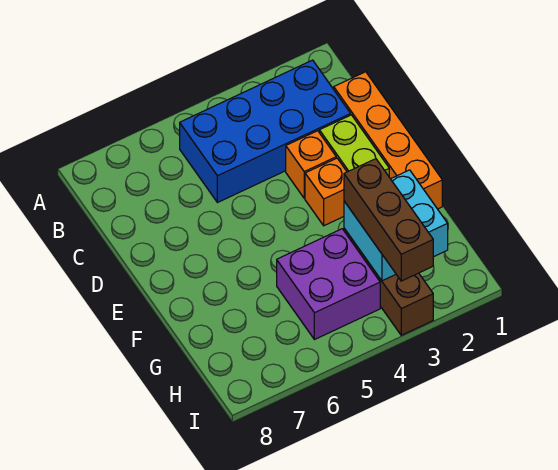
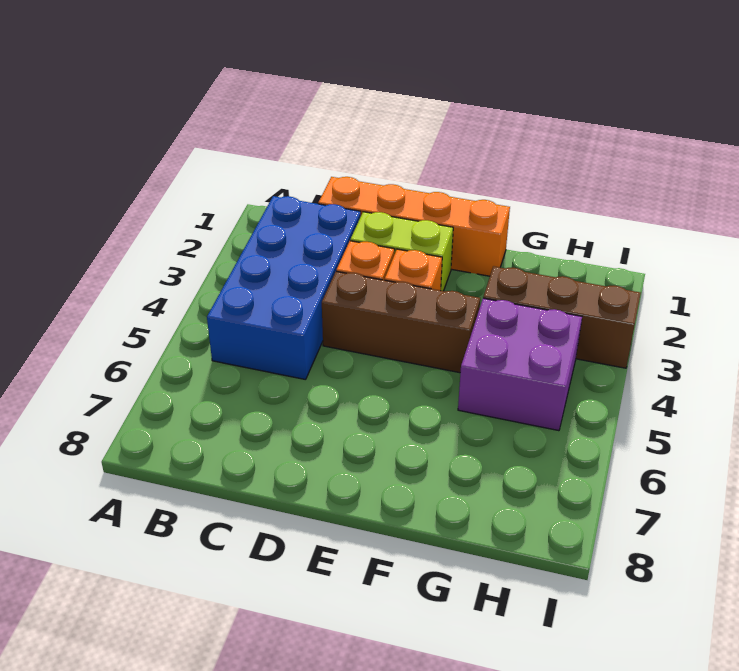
cyan brick G2:H3 level 2 -> none
brown brick G3:I3 level 3 -> brown brick D4:F4 level 1

